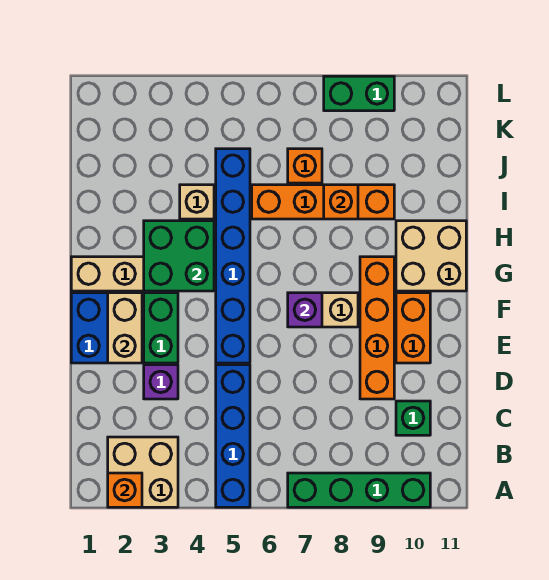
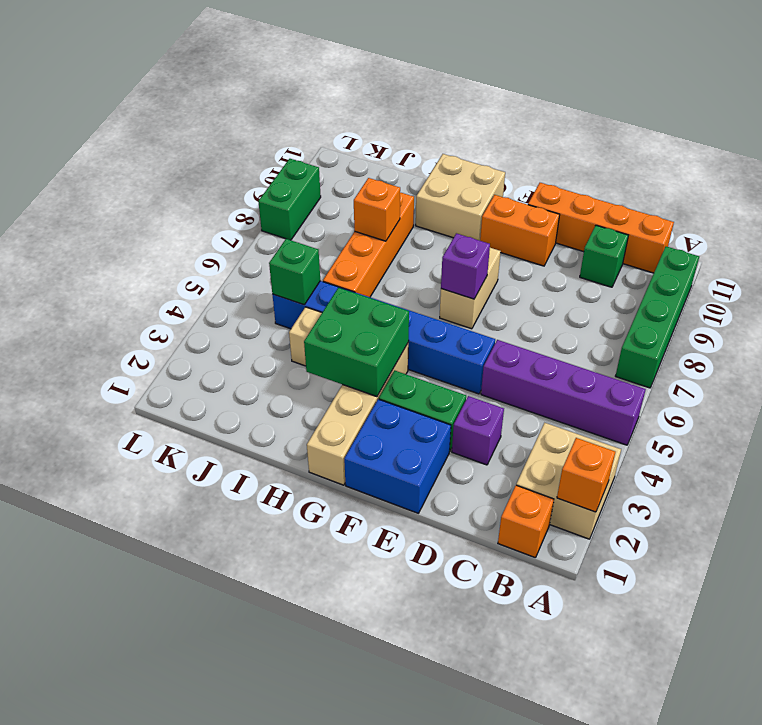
blue brick A5:D5 level 1 -> purple brick A5:D5 level 1
orange brick D9:G9 level 1 -> orange brick B11:E11 level 1
tan brick E2:F2 level 2 -> none
none -> green brick J5 level 2
orange brick J7 level 1 -> orange brick B1 level 1

